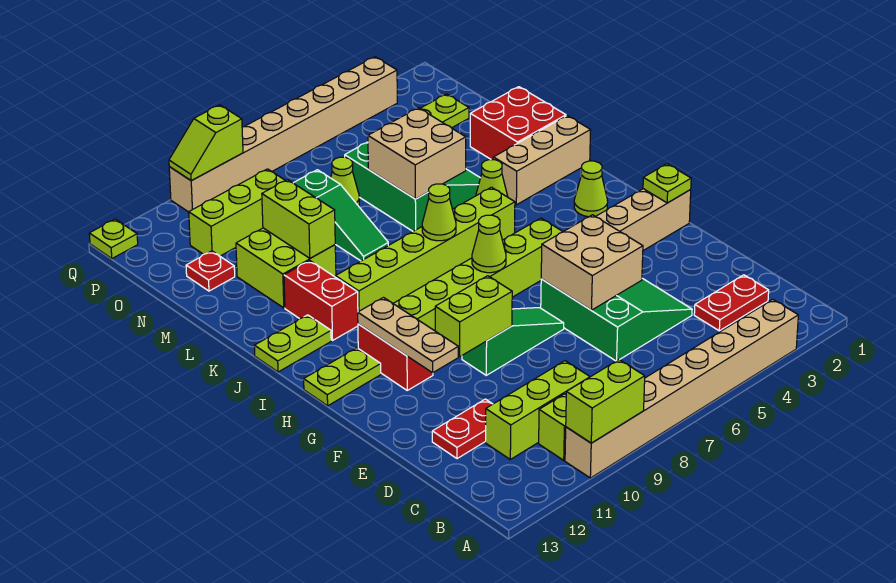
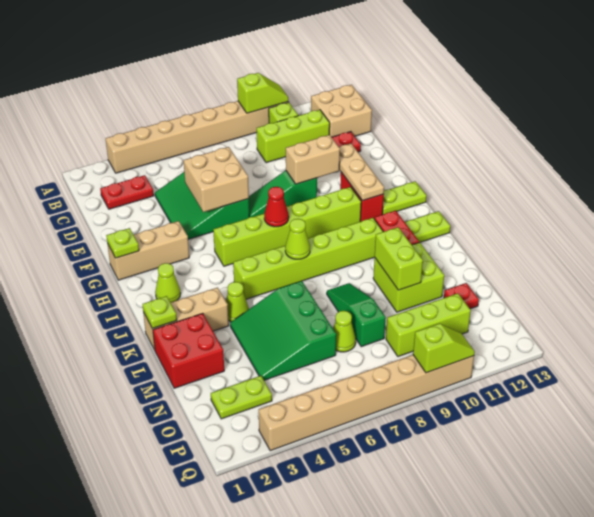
lime brick A9:A10 level 2 -> lime slope A9:A10 level 2 top 9
lime brick F9:F10 level 2 -> tan brick F9:F10 level 2
lime cone H7 level 2 -> red cone H7 level 2
tan brick L5:M6 level 2 -> tan brick B12:C13 level 1
lime plate Q13 level 1 -> lime plate K1 level 2

